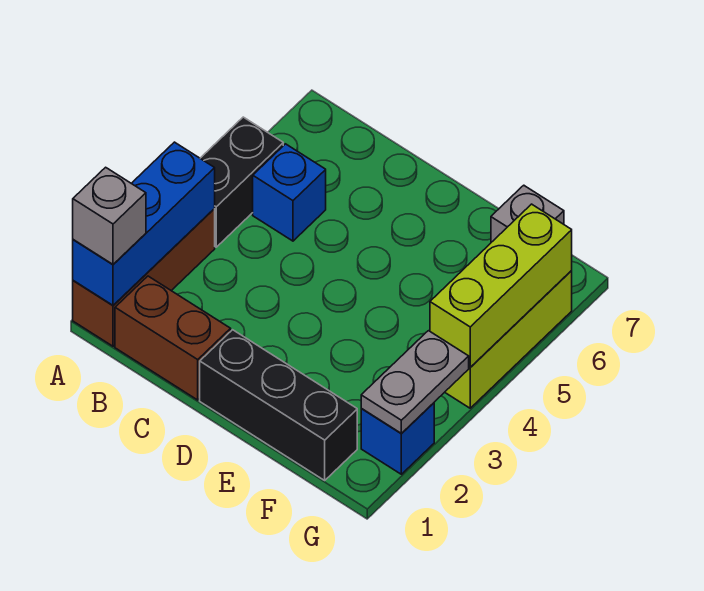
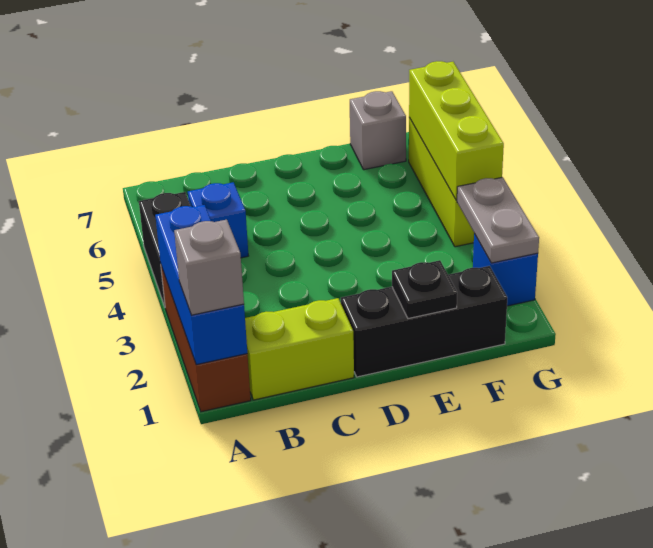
brown brick B1:C1 level 1 -> lime brick B1:C1 level 1
none -> black plate E1 level 2

